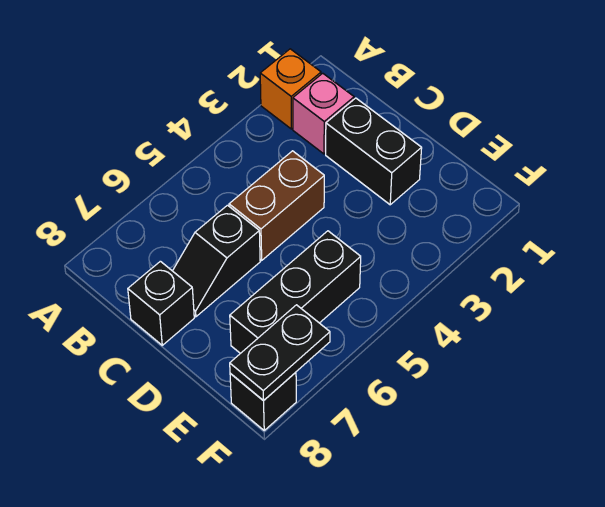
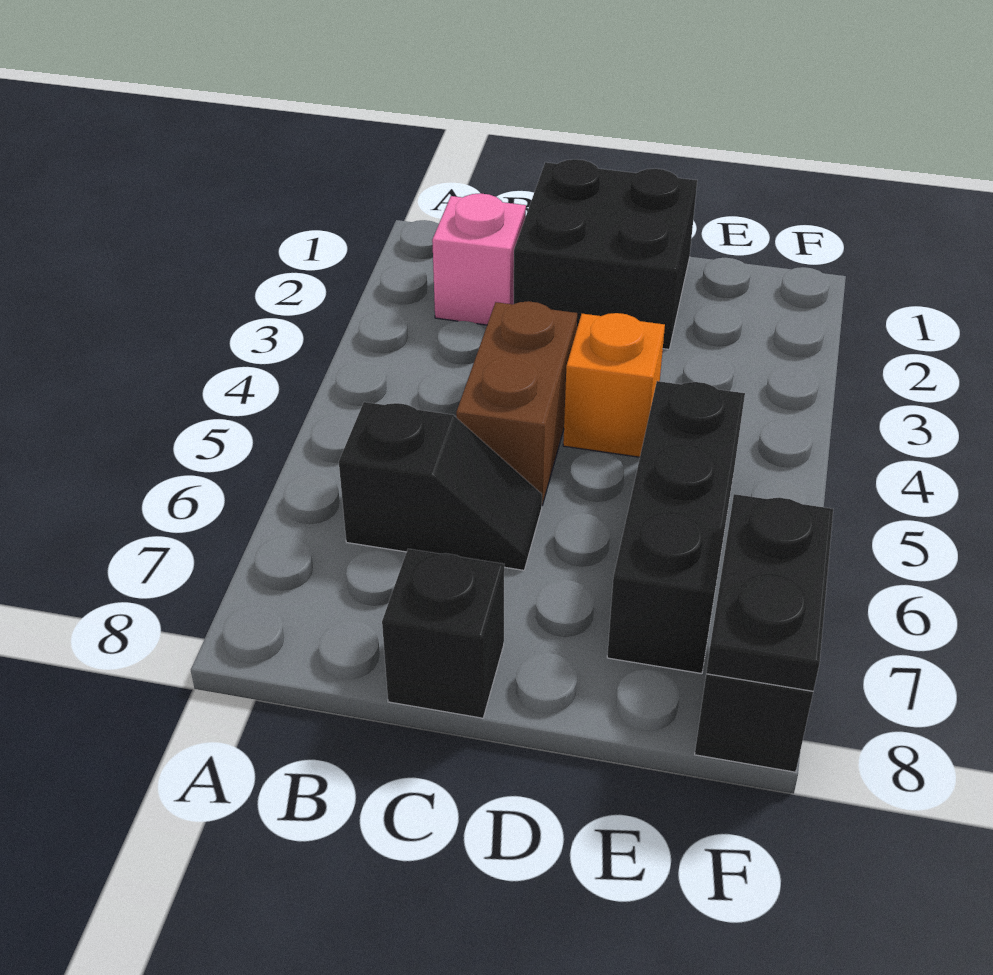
orange brick A2 level 1 -> orange brick D4 level 1
black brick C2:D2 level 1 -> black brick C1:D2 level 1
black slope C6:C7 level 1 top 6 -> black slope B6:C6 level 1 top B

